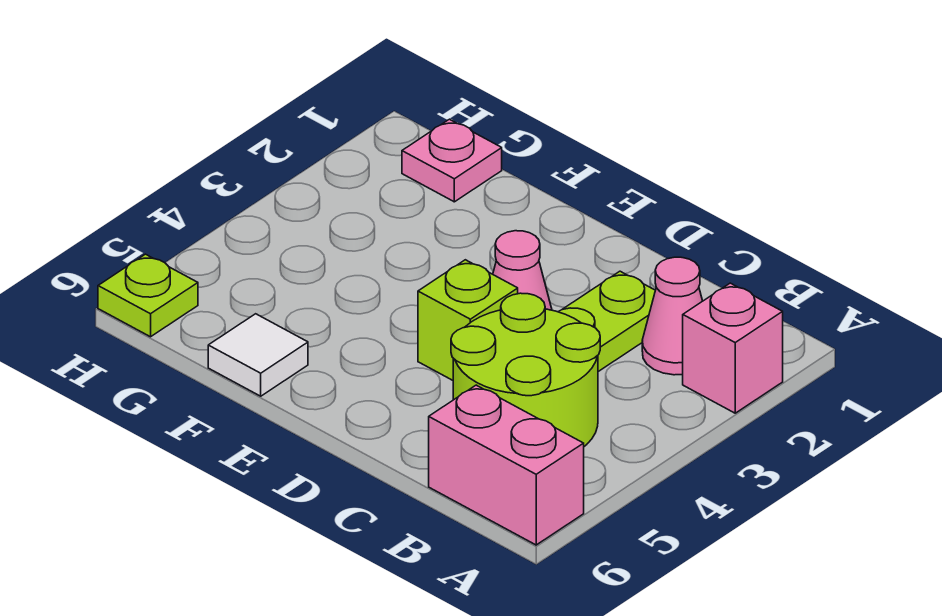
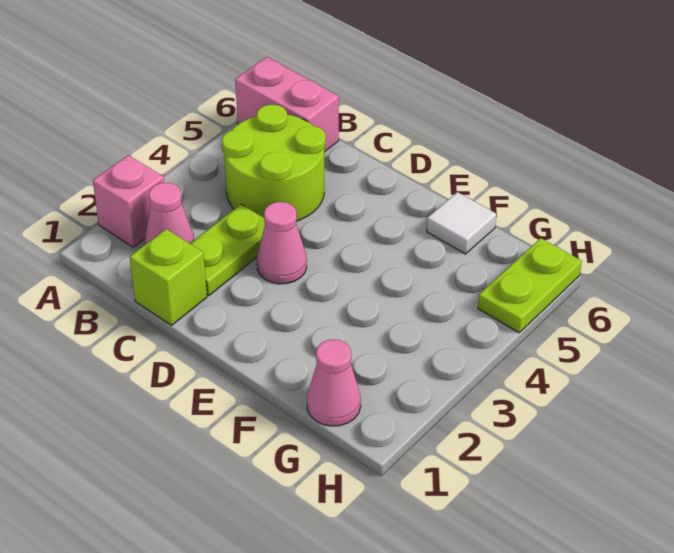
lime brick D4 level 1 -> lime brick C1 level 1
pink plate G1 level 1 -> pink cone G1 level 1
lime plate H6 level 1 -> lime plate H5:H6 level 1

